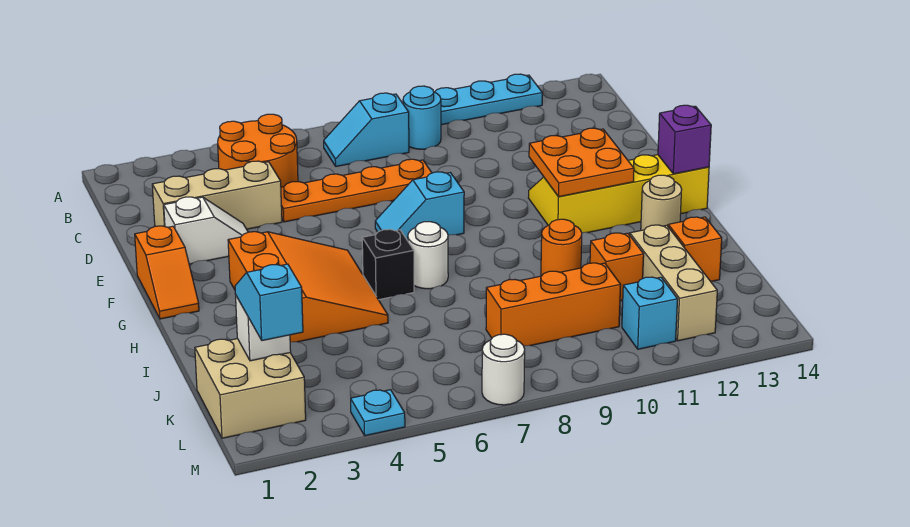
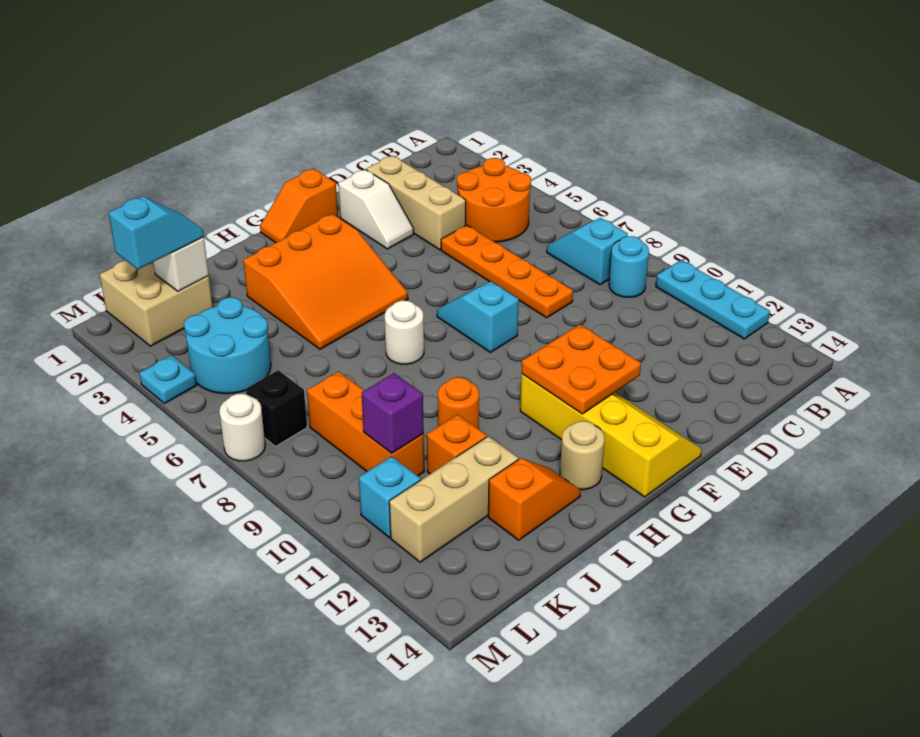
purple brick G14 level 2 -> purple brick K10 level 2
black brick H6 level 1 -> black brick L7 level 1
none -> cyan round brick K4:L5 level 1

